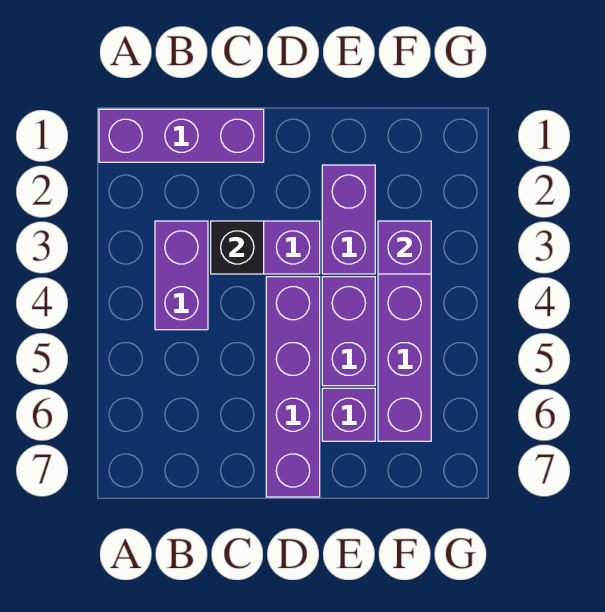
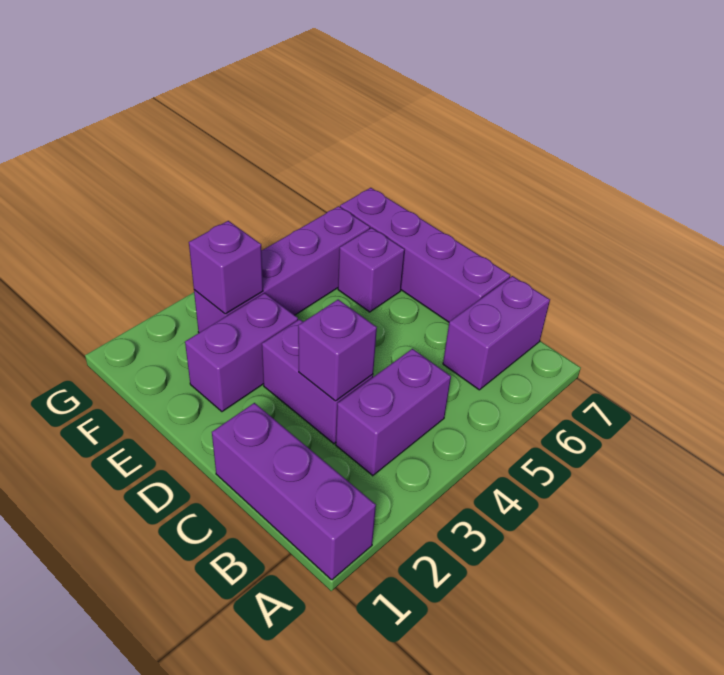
black brick C3 level 2 -> purple brick C3 level 2
purple brick D4:D7 level 1 -> purple brick C7:F7 level 1
purple brick E4:E5 level 1 -> purple brick B6:B7 level 1

